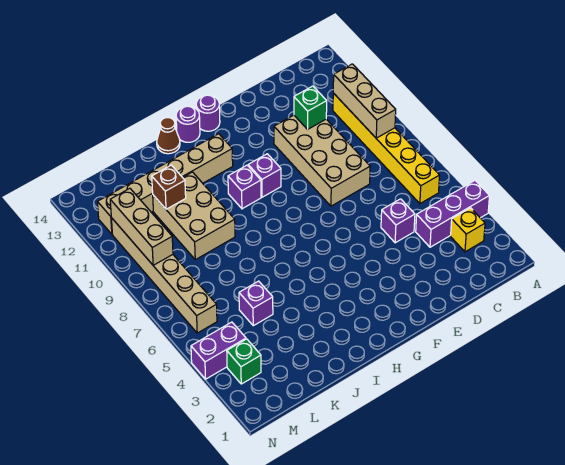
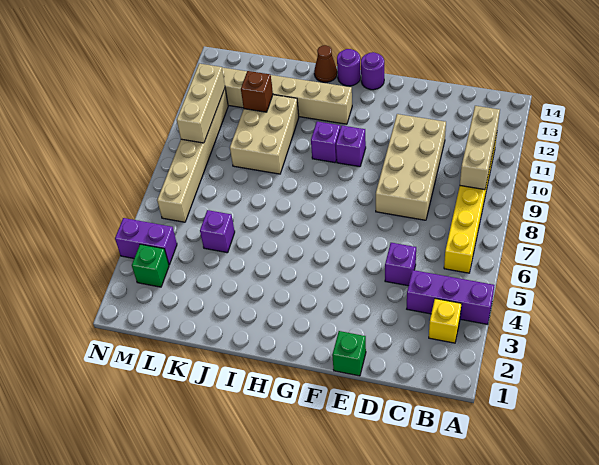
green brick D11 level 2 -> green brick E1 level 1

